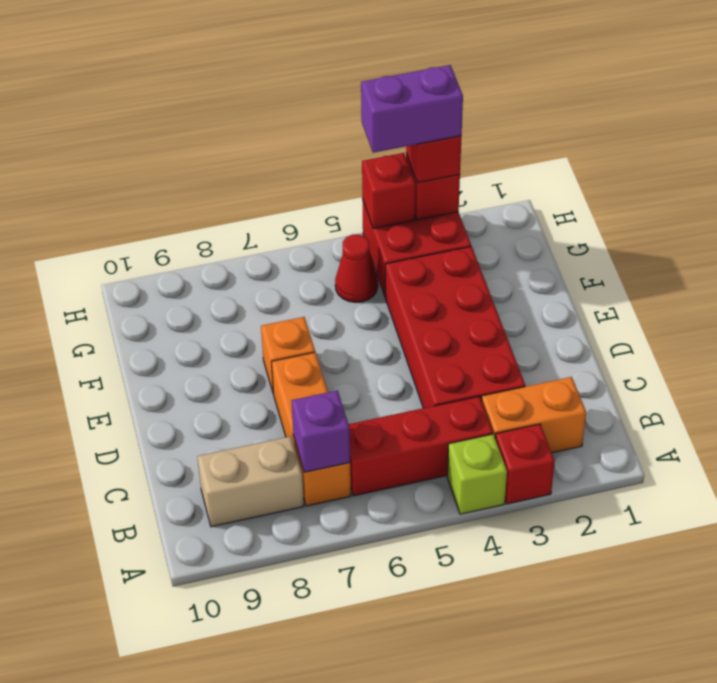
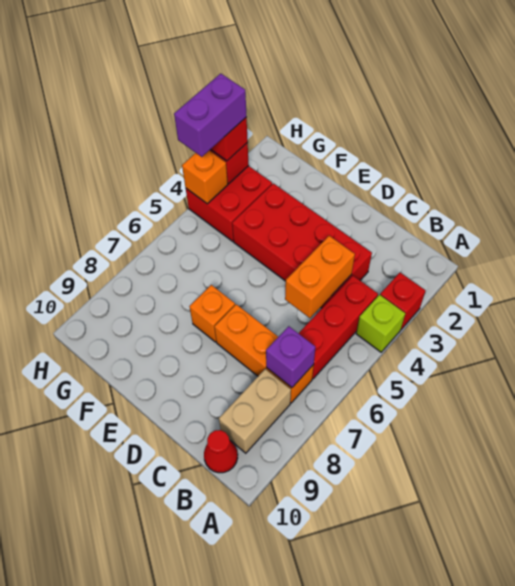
orange brick B2:B3 level 1 -> orange brick C4:C5 level 2
red cone G5 level 1 -> red cone B10 level 1
red brick H4 level 2 -> orange brick H4 level 2

